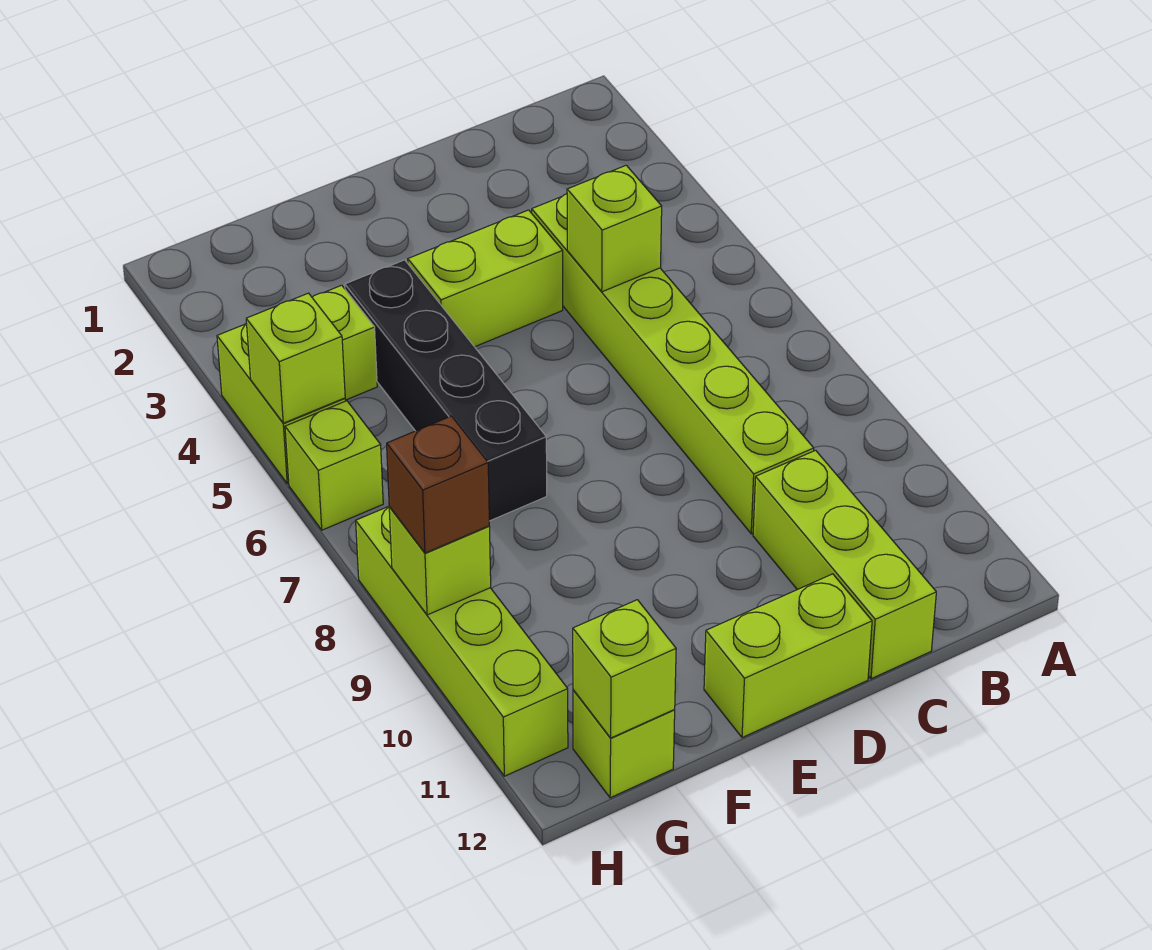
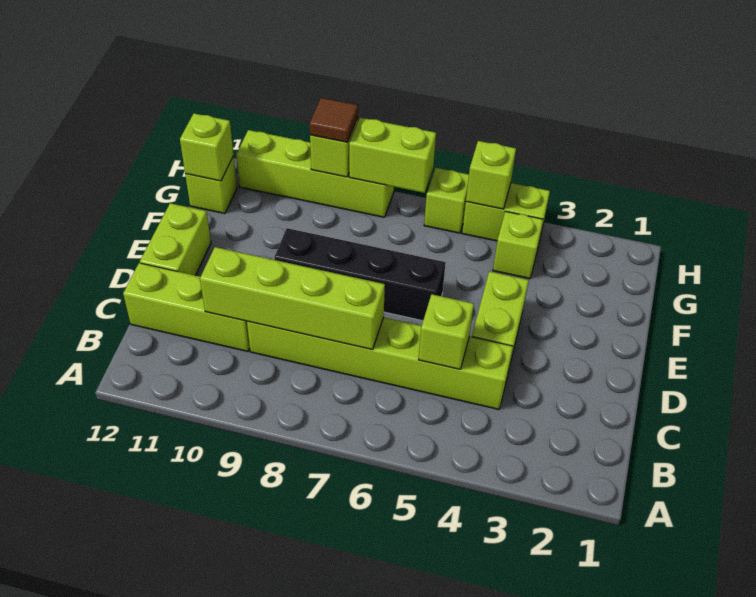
none -> lime brick C7:C10 level 2
black brick F4:F7 level 1 -> black brick E6:E9 level 1
none -> lime brick H7:H8 level 2
brown brick H9 level 3 -> brown tile H9 level 3

